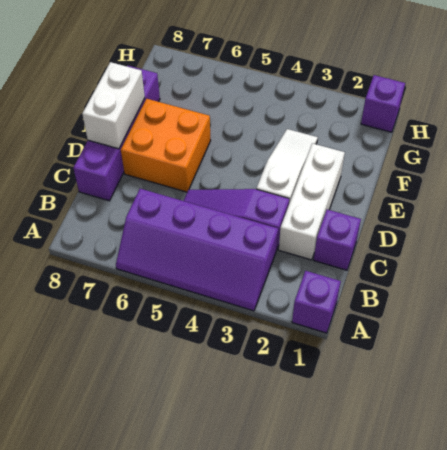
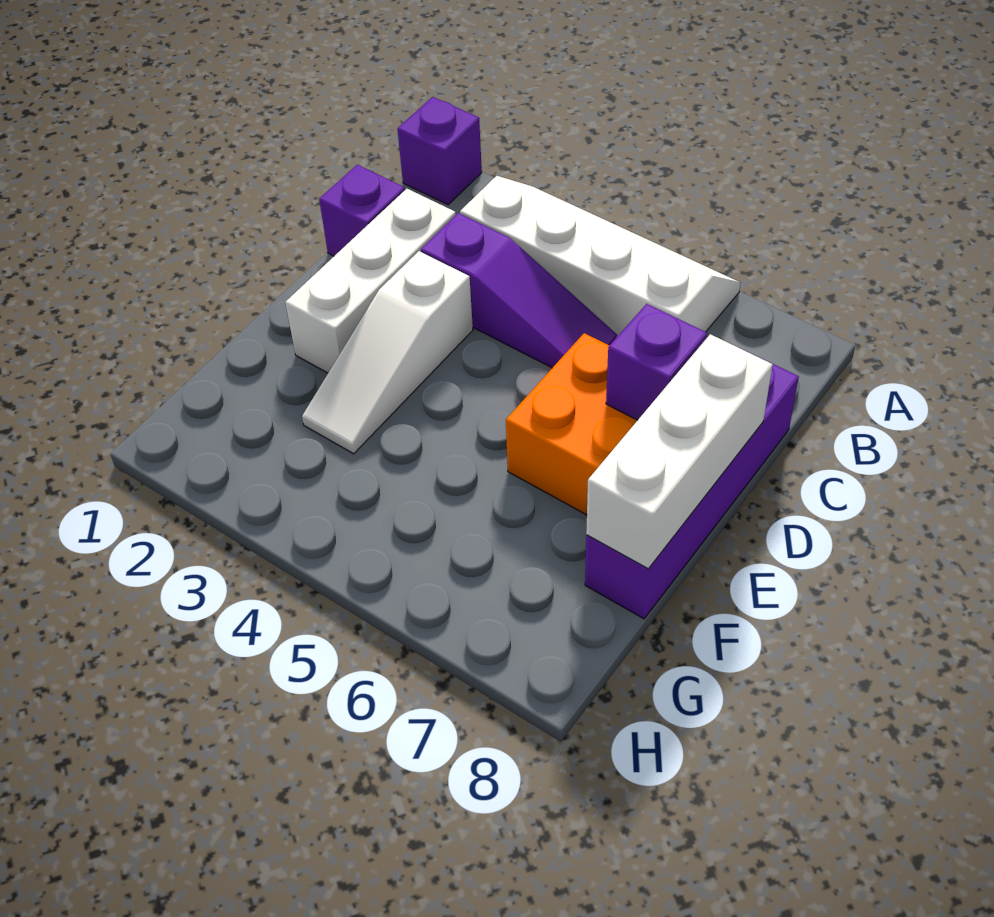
purple slope A3:B6 level 1 top B -> white slope A3:B6 level 1 top B
white brick D8:E8 level 2 -> white brick D8:F8 level 2
purple brick H1 level 1 -> purple brick D7 level 2

